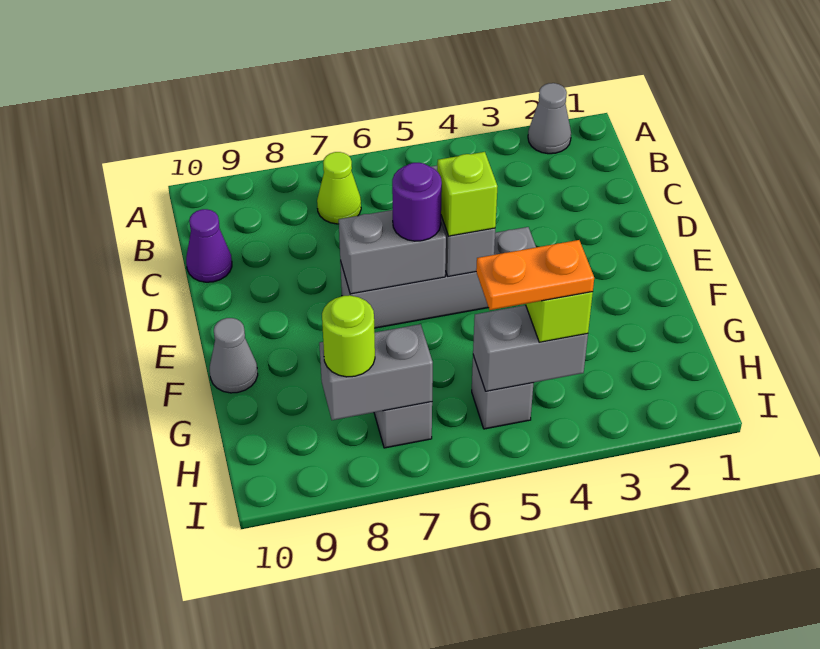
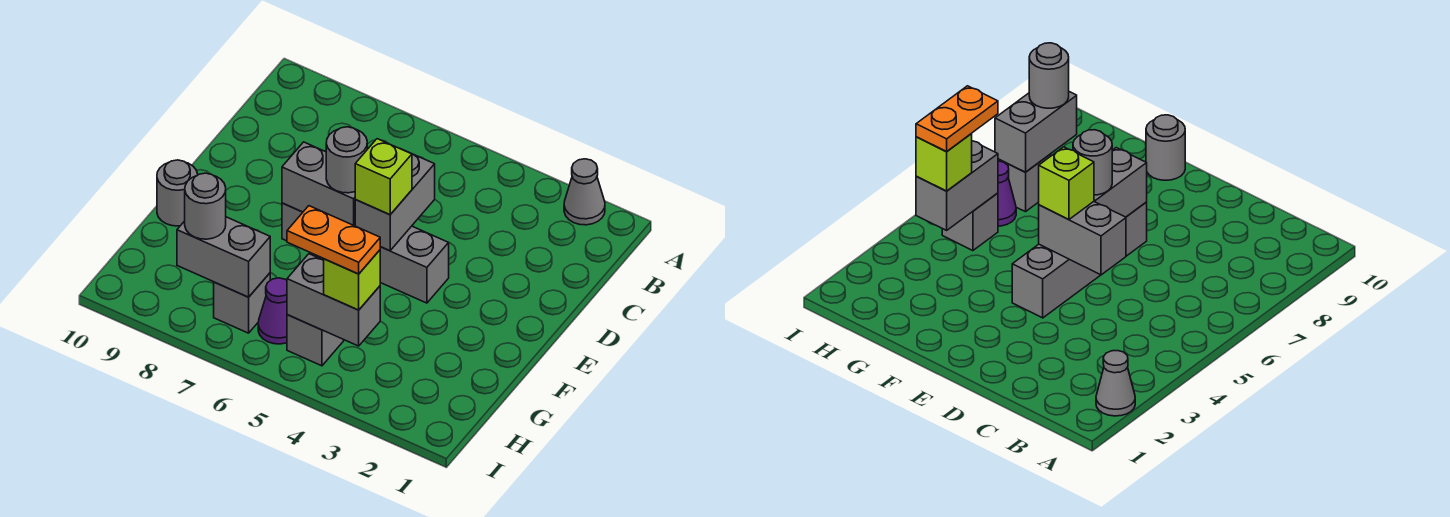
lime cone B7 level 1 -> none
purple cone C10 level 1 -> purple cone H6 level 1
purple round brick E6 level 3 -> grey round brick E6 level 3
grey cone F10 level 1 -> grey round brick F10 level 1
lime round brick H8 level 3 -> grey round brick H8 level 3

